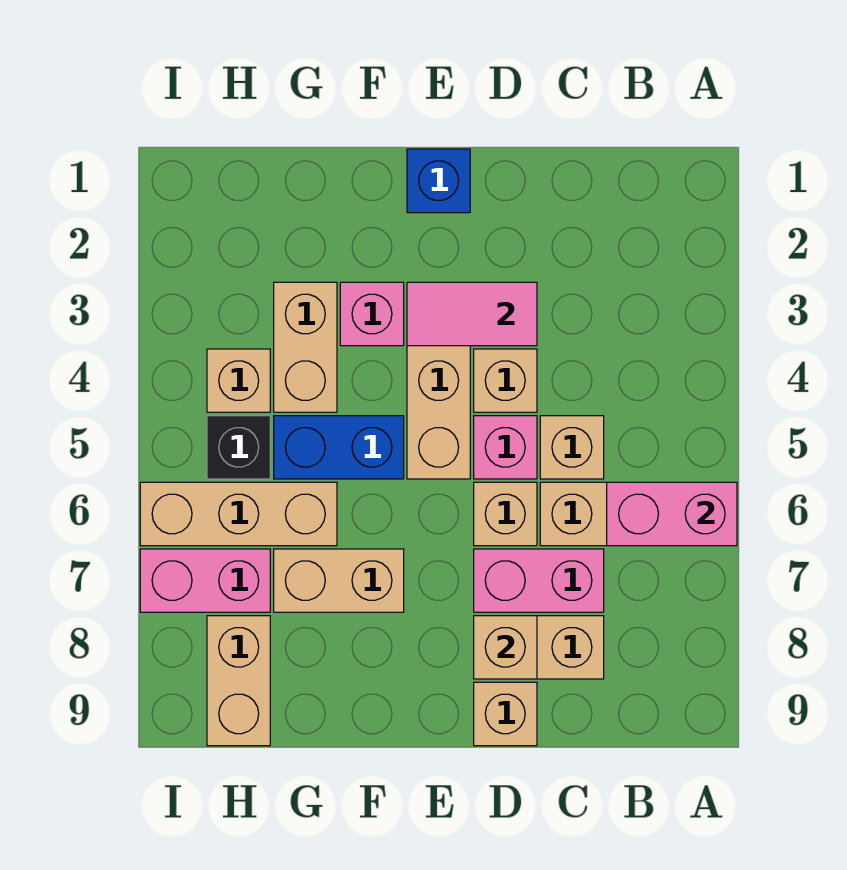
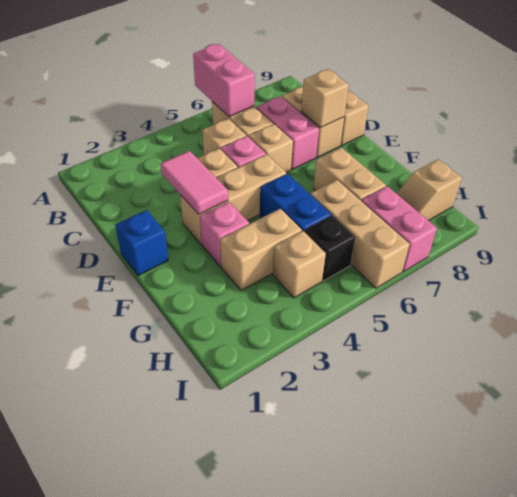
tan brick H8:H9 level 1 -> tan slope H8:H9 level 1 top 9

